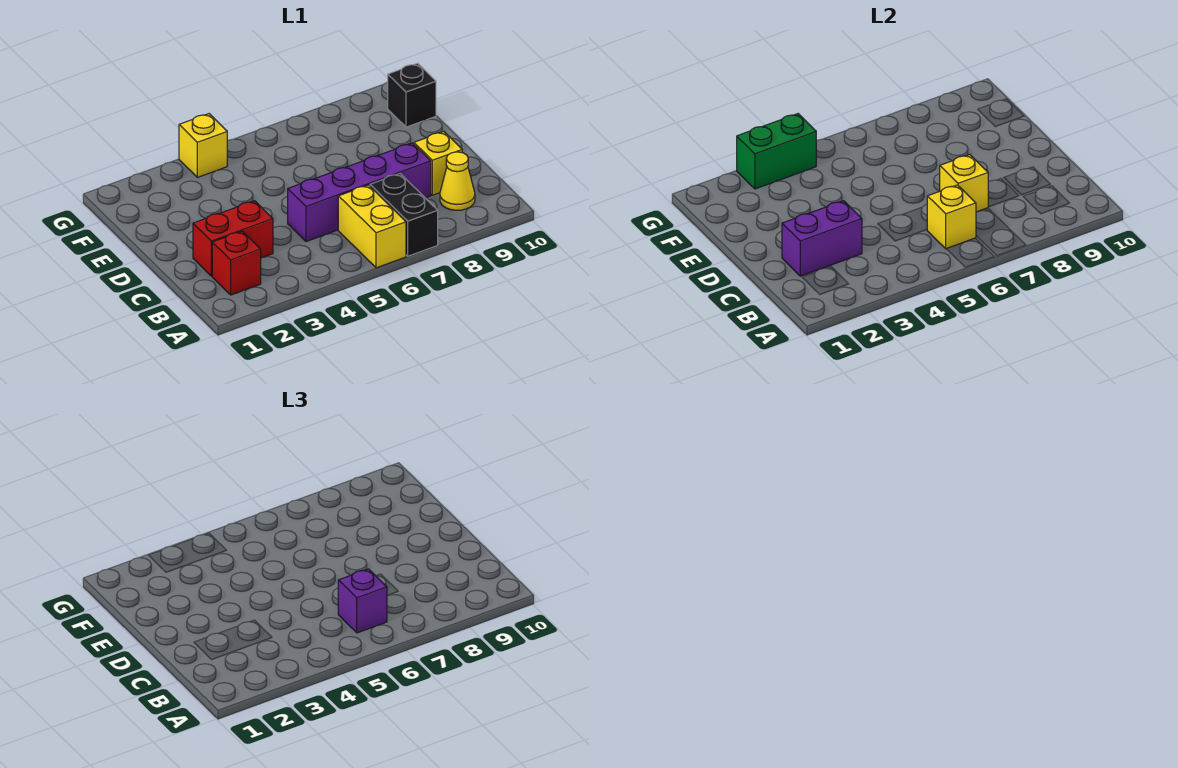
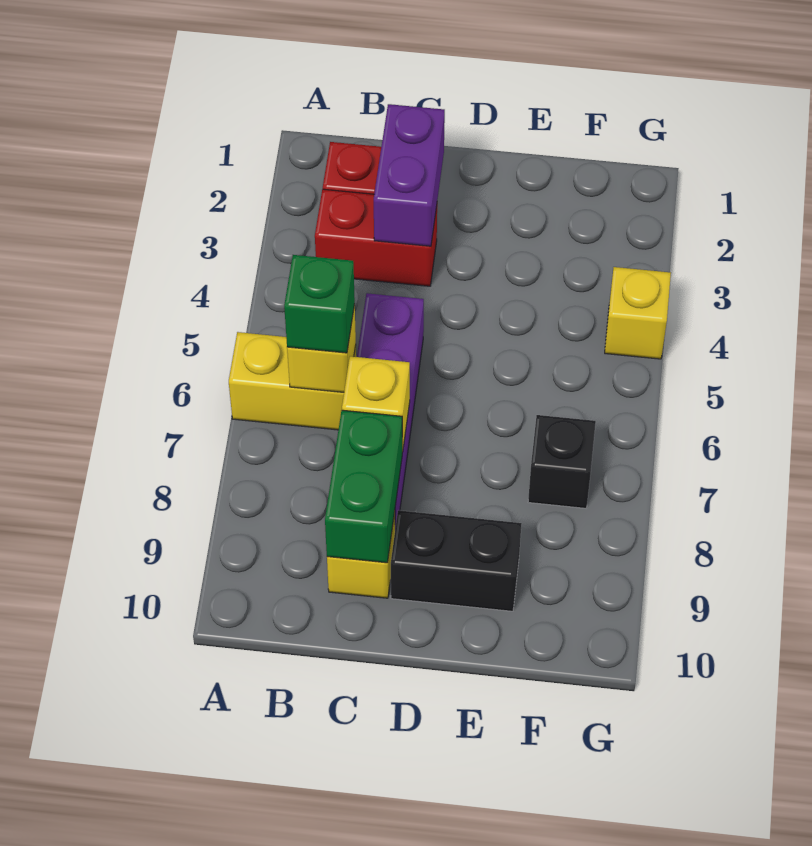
black brick A7:B7 level 1 -> black brick D9:E9 level 1
purple brick B6 level 3 -> green brick B6 level 3
yellow cone B9 level 1 -> none
red brick C2:C3 level 1 -> red brick B3:C3 level 1
black brick F10 level 1 -> black brick F7 level 1
green brick G3:G4 level 2 -> green brick C8:C9 level 2

